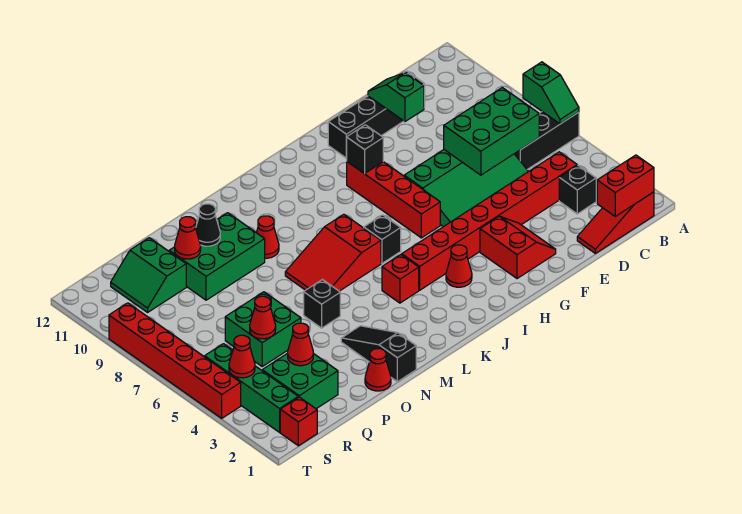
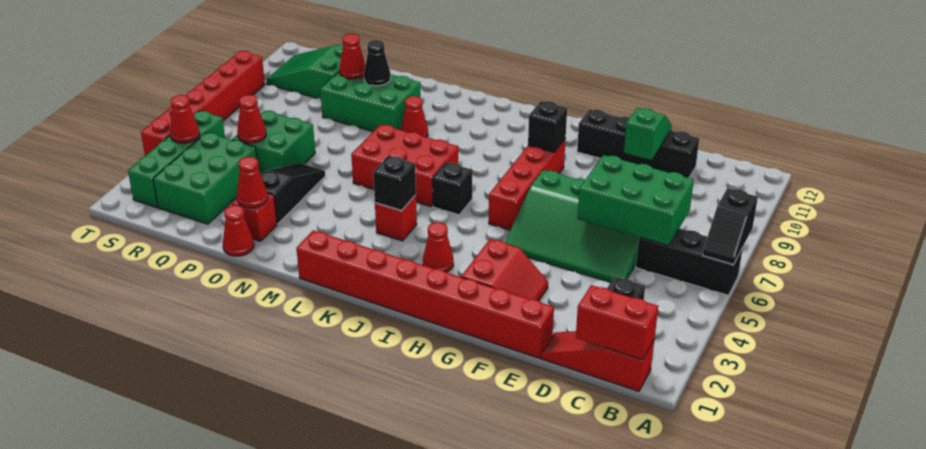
green slope A6:A7 level 2 top 7 -> black slope A6:A7 level 2 top 7
red brick C4:J4 level 1 -> red brick E1:L1 level 1
red slope K6:M7 level 1 top K -> red brick K6:M7 level 1
black slope N1:N3 level 1 top 1 -> black slope O3:O5 level 1 top 3
black brick N5 level 1 -> black brick K4 level 2
green brick Q2:R3 level 1 -> green brick Q2:R4 level 1
red cone Q3 level 2 -> red cone O2 level 2
green slope Q10:R11 level 1 top Q -> green slope Q10:S11 level 1 top Q
red brick S1 level 1 -> red brick O2 level 1

